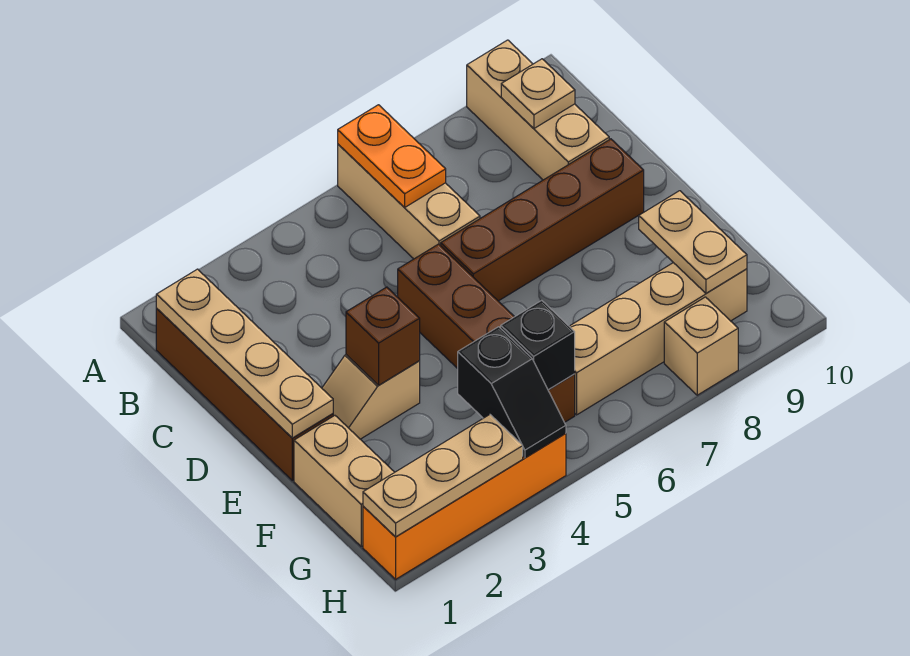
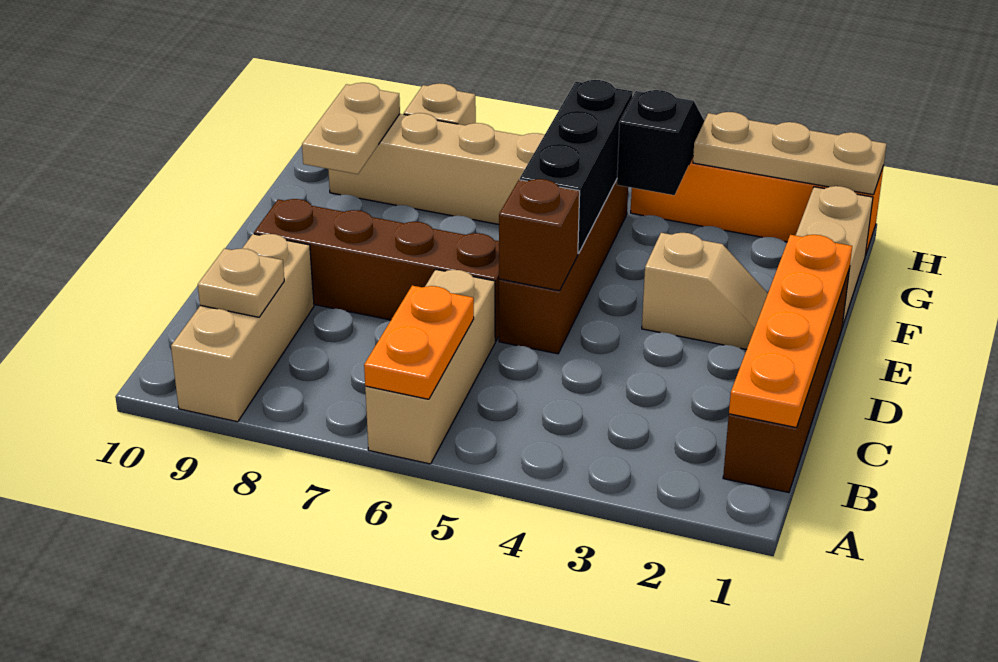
tan plate B1:E1 level 2 -> orange plate B1:E1 level 2
brown brick E3 level 2 -> brown brick D5 level 2
black brick G5 level 2 -> black brick E5:G5 level 2

